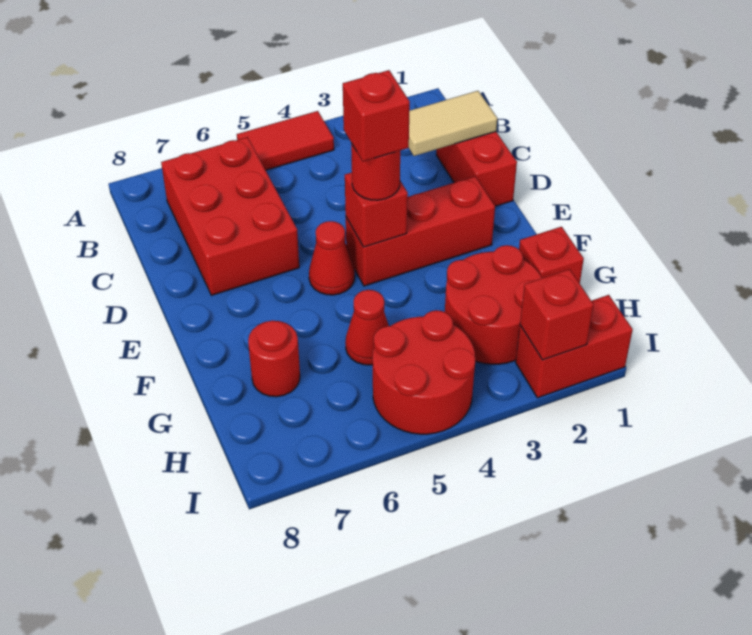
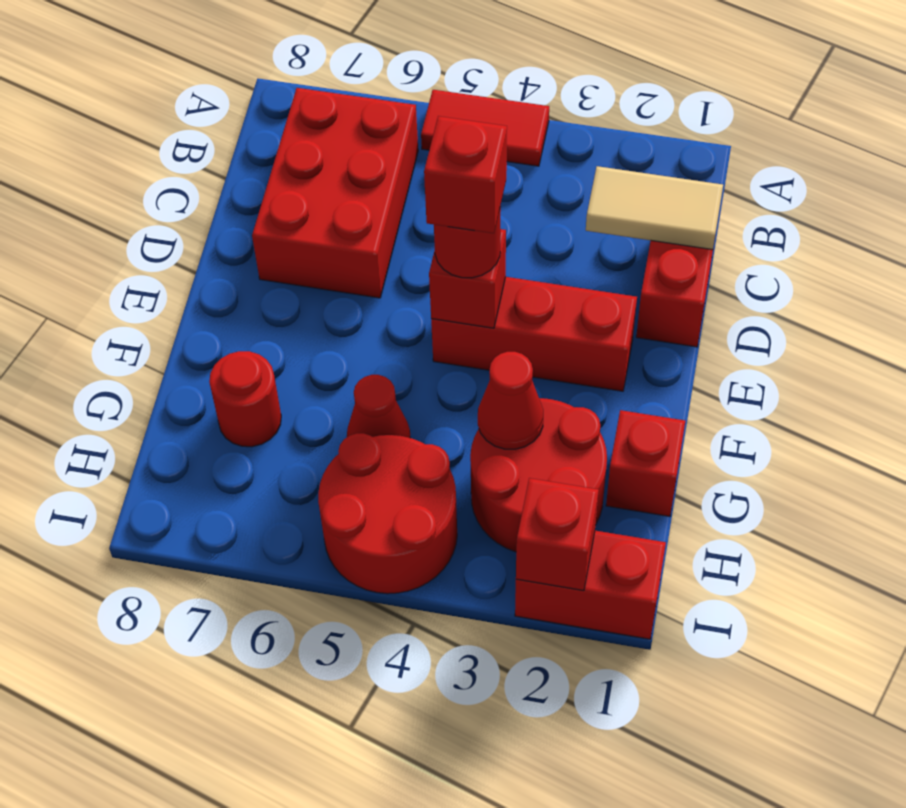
red cone E5 level 1 -> red cone G3 level 2

